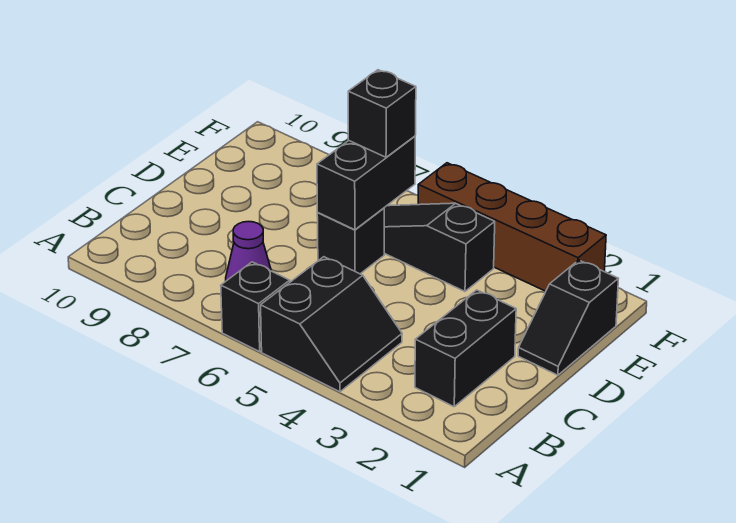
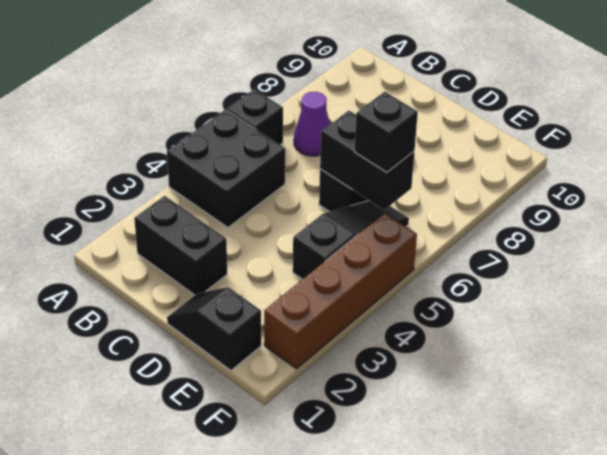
black slope A4:B5 level 1 top 5 -> black brick A4:B5 level 1

